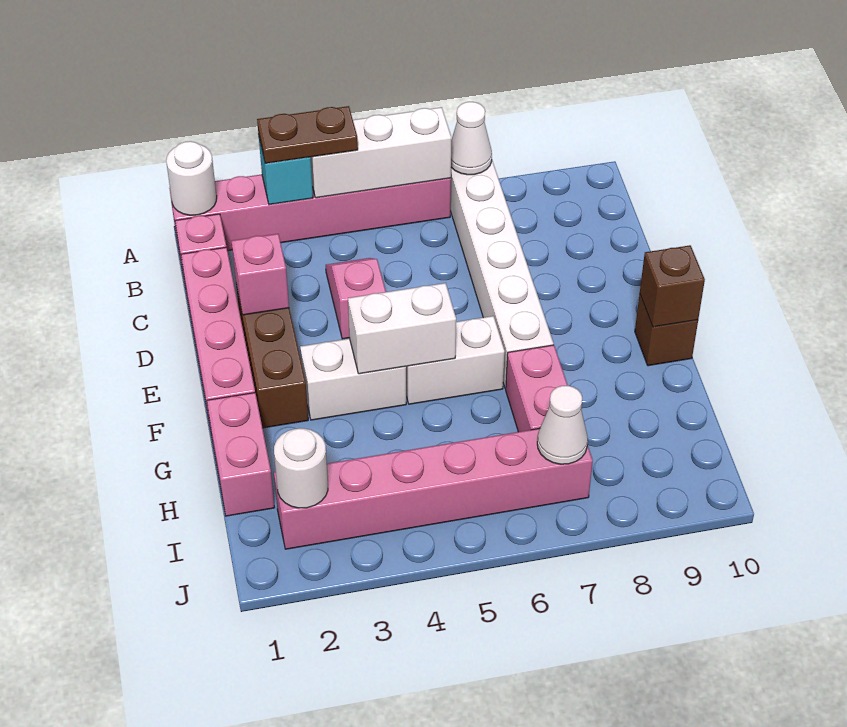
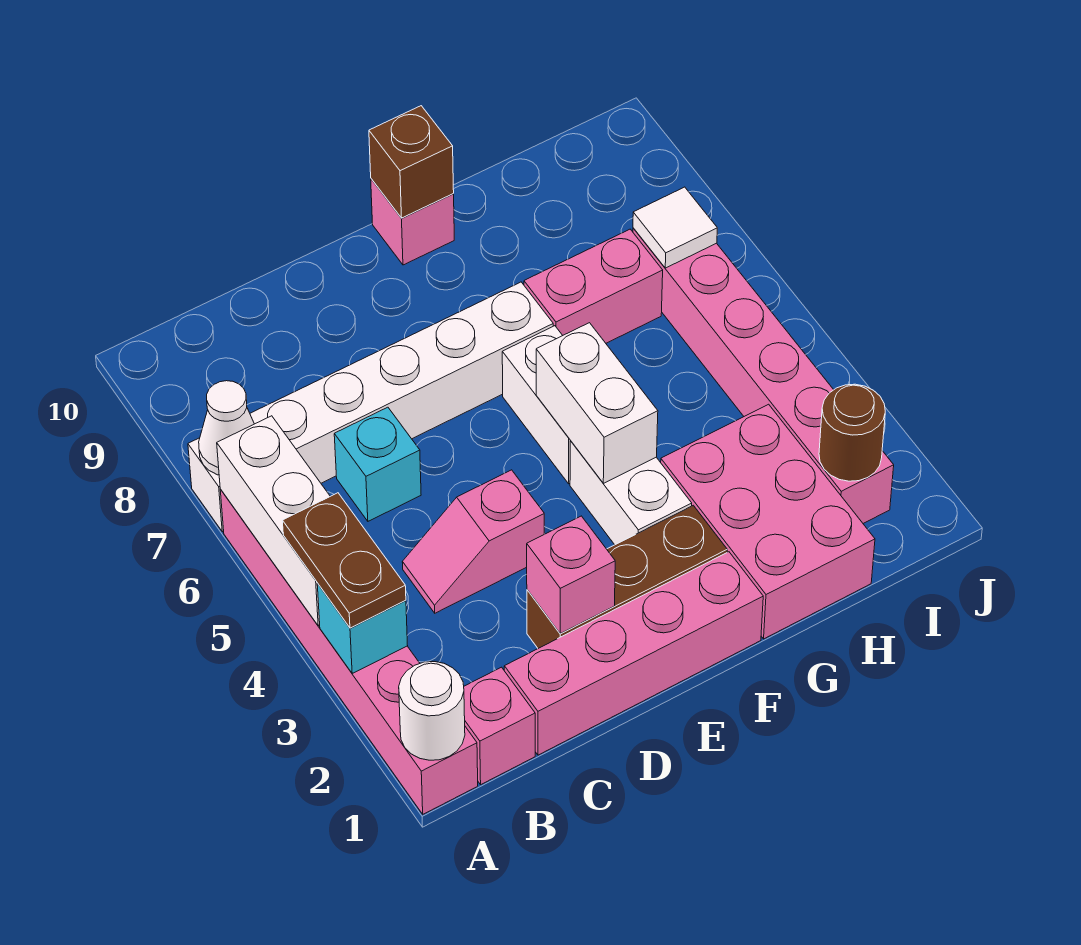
none -> cyan brick C6 level 1
brown brick F10 level 1 -> pink brick F10 level 1
pink brick G1:H1 level 1 -> pink brick G1:H3 level 1
white round brick I2 level 2 -> brown round brick I2 level 2
white cone I7 level 2 -> white tile I7 level 2

